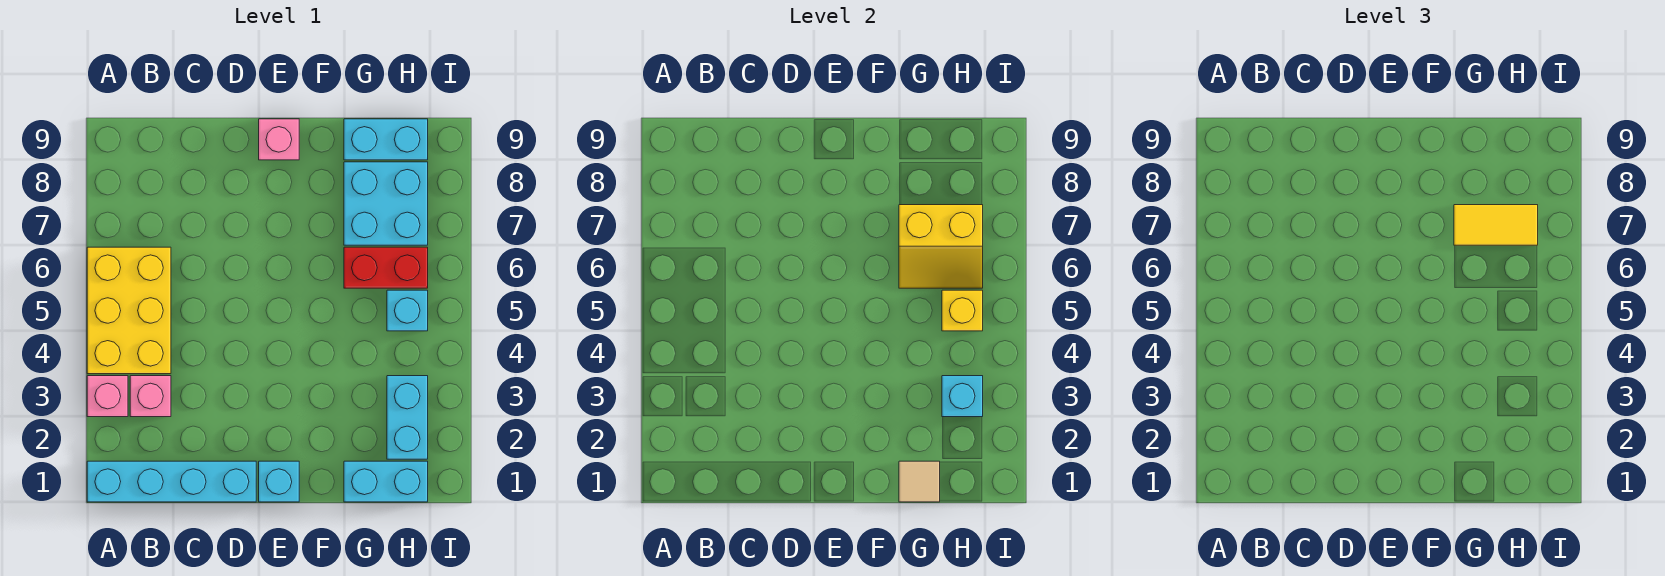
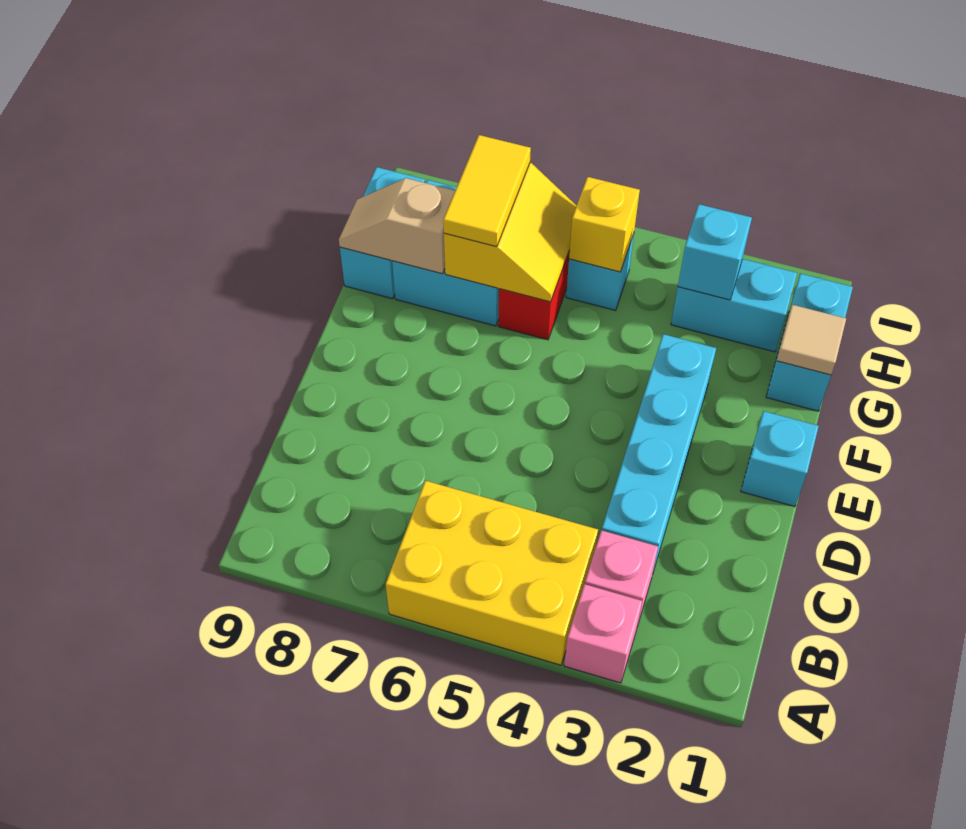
cyan brick A1:D1 level 1 -> cyan brick C3:F3 level 1
pink brick E9 level 1 -> none
none -> tan slope G8:G9 level 2 top 8

